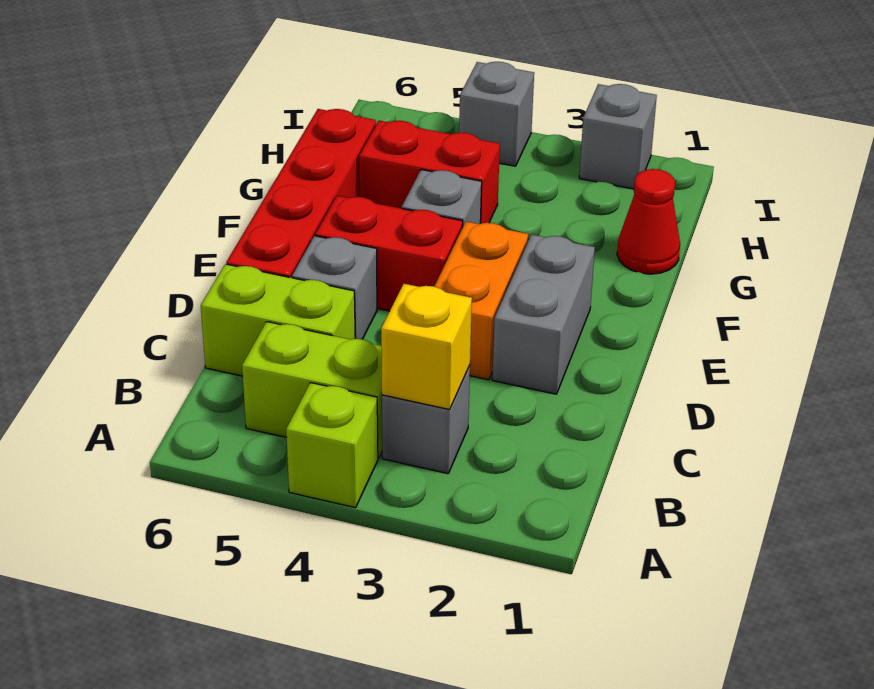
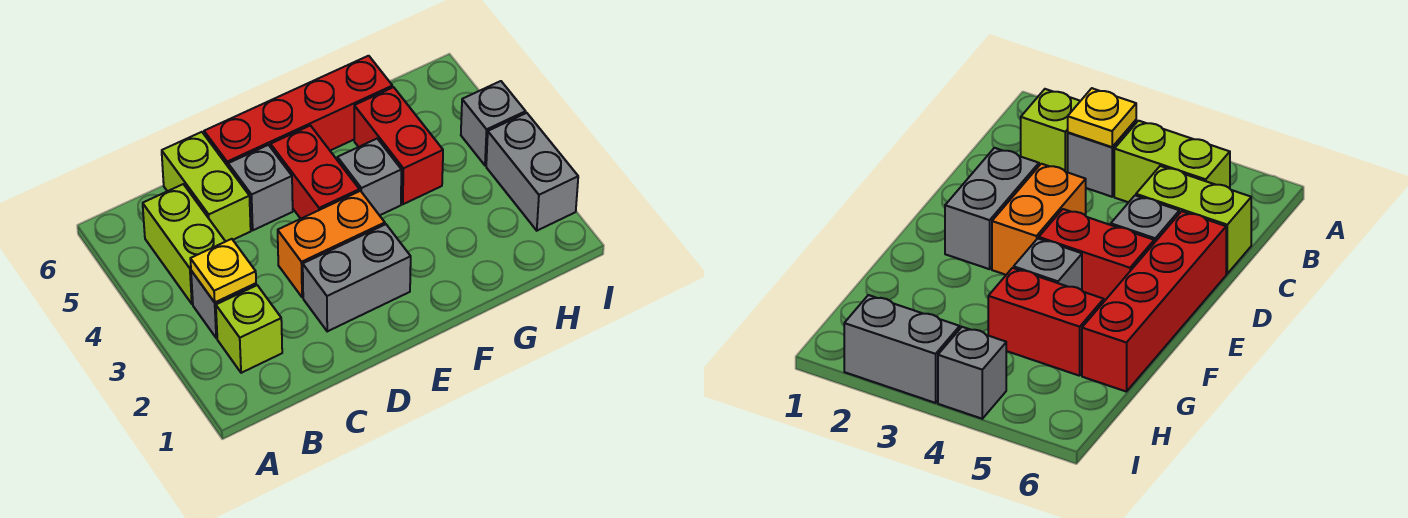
lime brick A4 level 1 -> lime brick B2 level 1
yellow brick B3 level 2 -> yellow plate B3 level 2
red cone G1 level 1 -> none
grey brick I2 level 1 -> grey brick I2:I3 level 1

